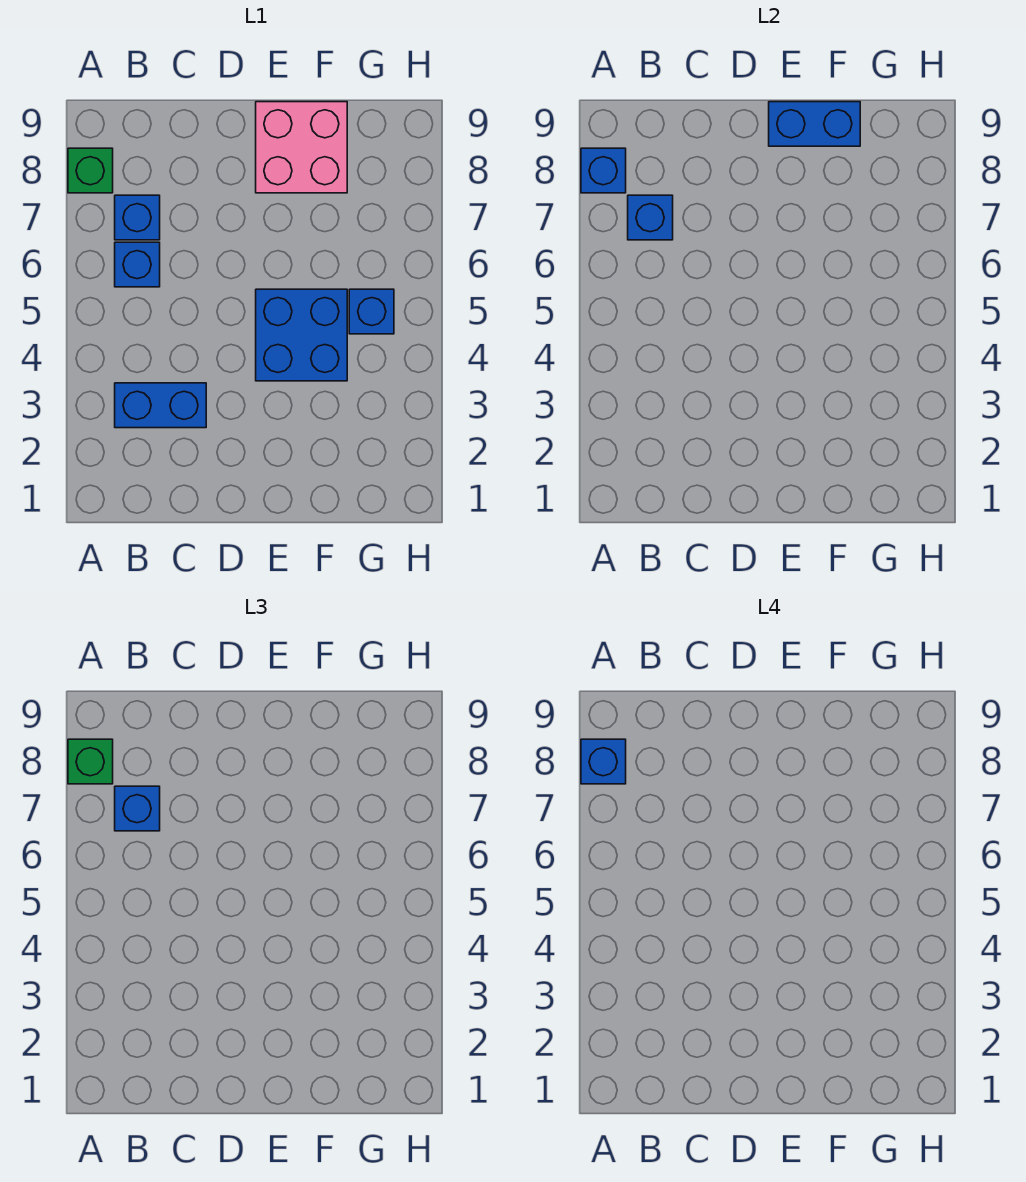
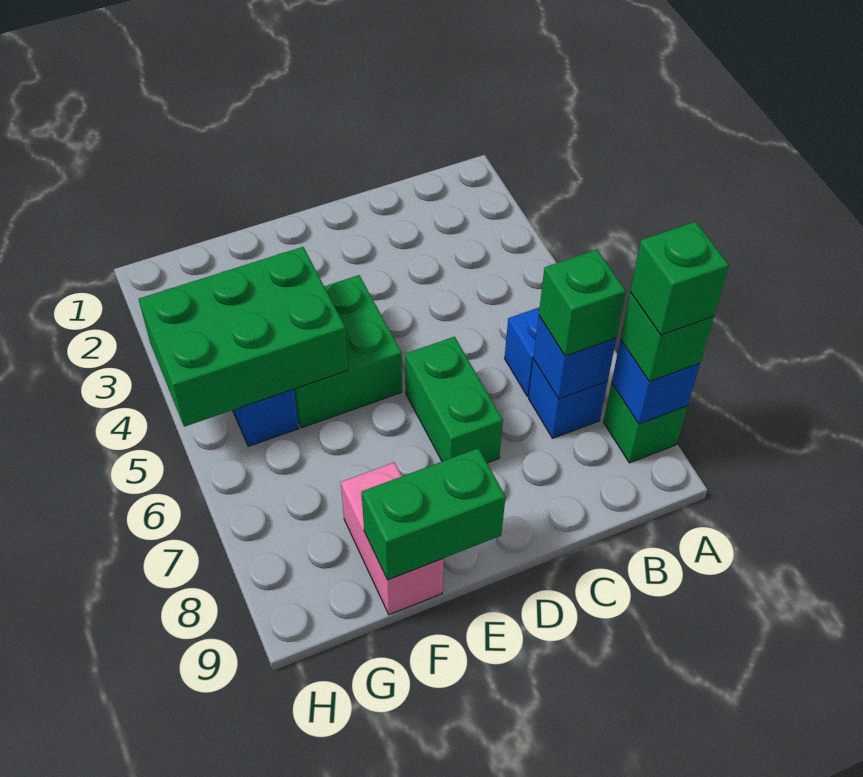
blue brick A8 level 4 -> green brick A8 level 4
blue brick B3:C3 level 1 -> none
blue brick B7 level 3 -> green brick B7 level 3
none -> green brick D6:D7 level 1
blue brick E4:F5 level 1 -> green brick E4:F5 level 1
pink brick E8:F9 level 1 -> pink brick F8:F9 level 1
blue brick E9:F9 level 2 -> green brick E9:F9 level 2
none -> green brick F4:H5 level 2

